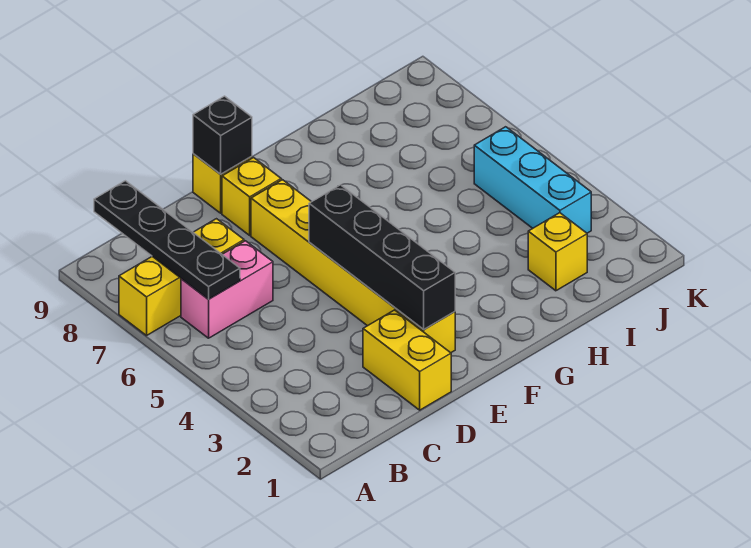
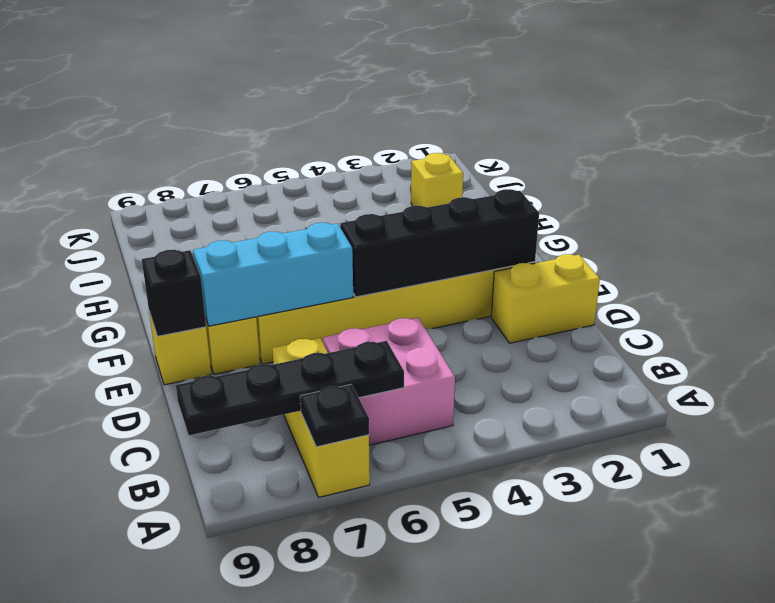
none -> black plate A7 level 2
pink brick B6:C6 level 1 -> pink brick B5:C6 level 1
cyan brick J3:J5 level 1 -> cyan brick E6:E8 level 2

